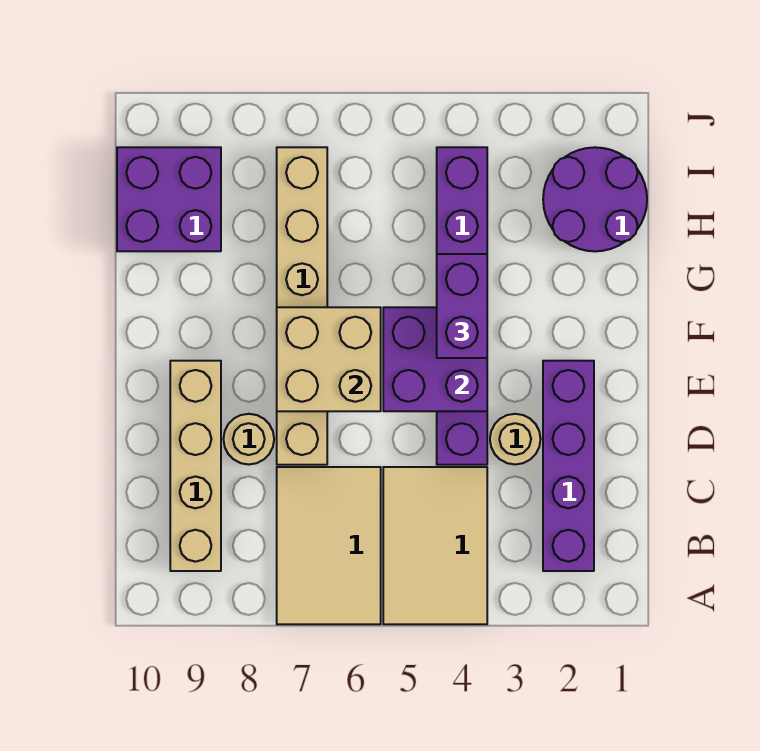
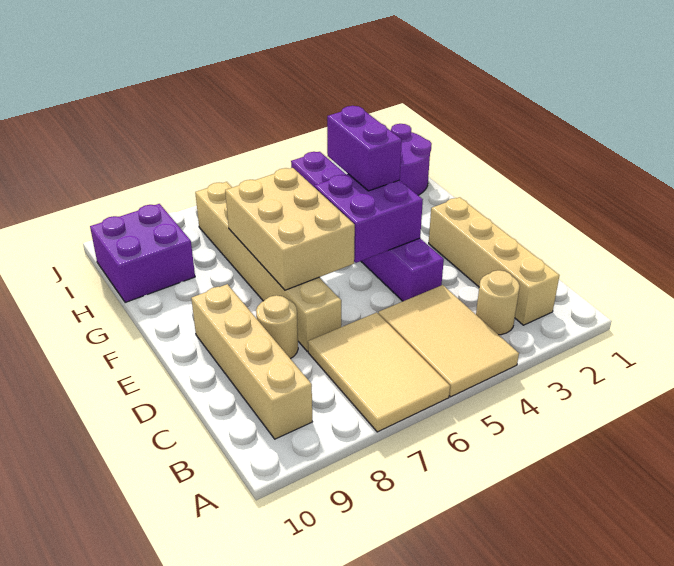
purple brick B2:E2 level 1 -> tan brick B2:E2 level 1
tan round brick D3 level 1 -> tan round brick B3 level 1
tan brick E6:F7 level 2 -> tan brick E6:G7 level 2

